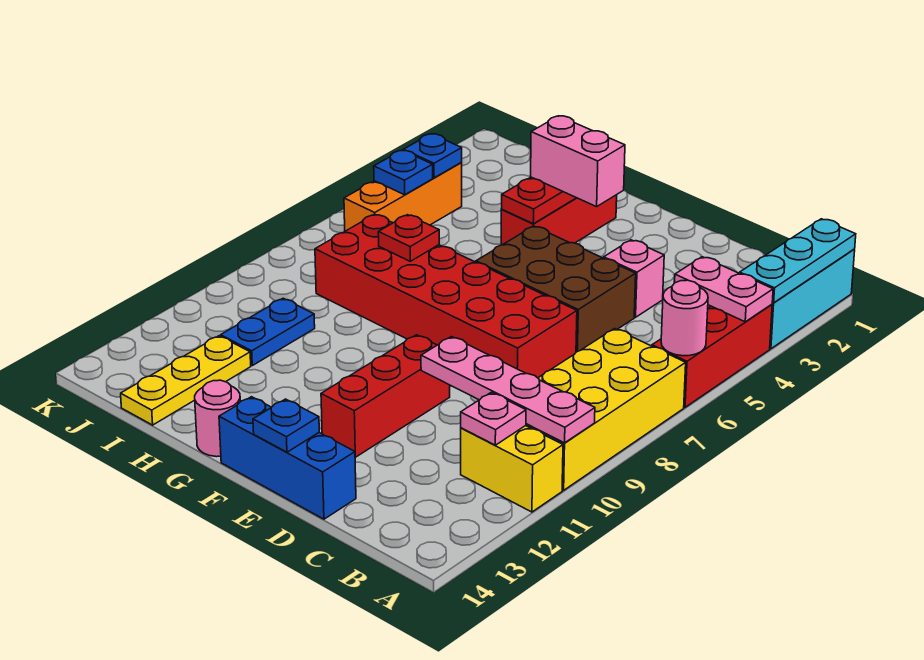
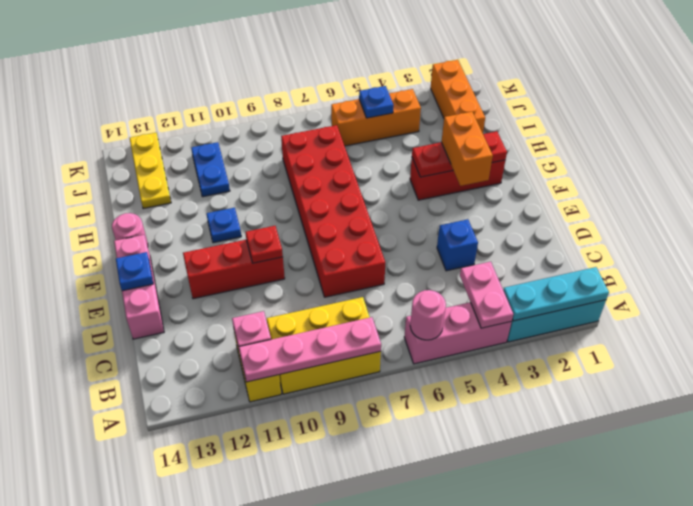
red brick A4:A6 level 1 -> pink brick A4:A6 level 1
yellow brick A7:B10 level 1 -> yellow brick A8:B10 level 1
pink plate A10:D10 level 2 -> pink plate A8:A11 level 2
pink brick D4 level 1 -> blue brick D4 level 1
brown brick D5:F6 level 1 -> none
blue brick D14:F14 level 1 -> pink brick D14:F14 level 1
pink brick F3:G3 level 3 -> orange brick F3:G3 level 3
red plate H7 level 2 -> red plate E10 level 2
none -> orange brick I2:K2 level 1
blue plate I10:I11 level 1 -> blue plate I11:J11 level 1
yellow plate I12:I14 level 1 -> yellow plate I13:K13 level 1
blue plate J4 level 2 -> blue plate G11 level 1

